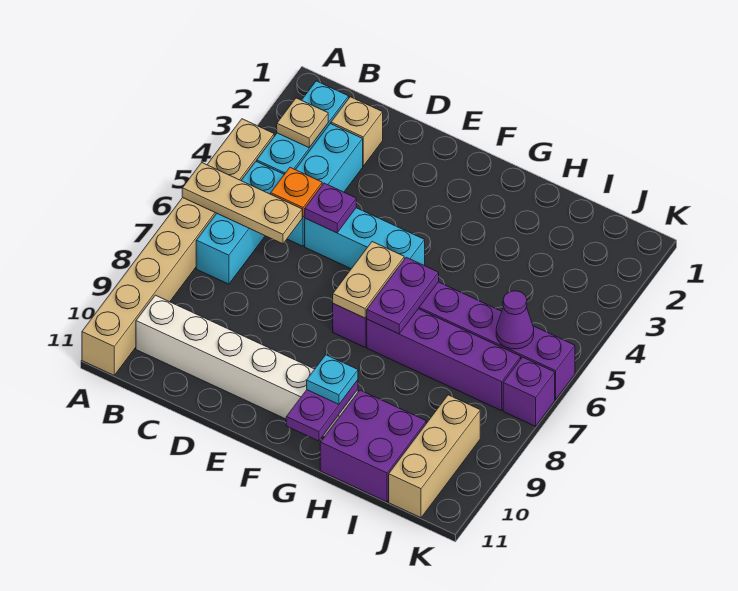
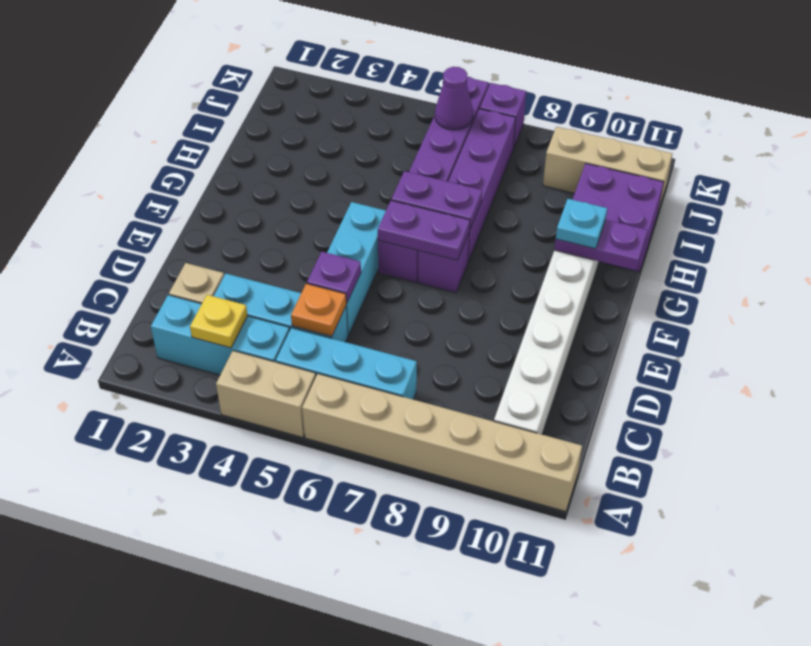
tan plate A6:C6 level 2 -> none
tan plate B3 level 2 -> yellow plate B3 level 2
tan plate F6:F7 level 2 -> purple plate F6:F7 level 2

